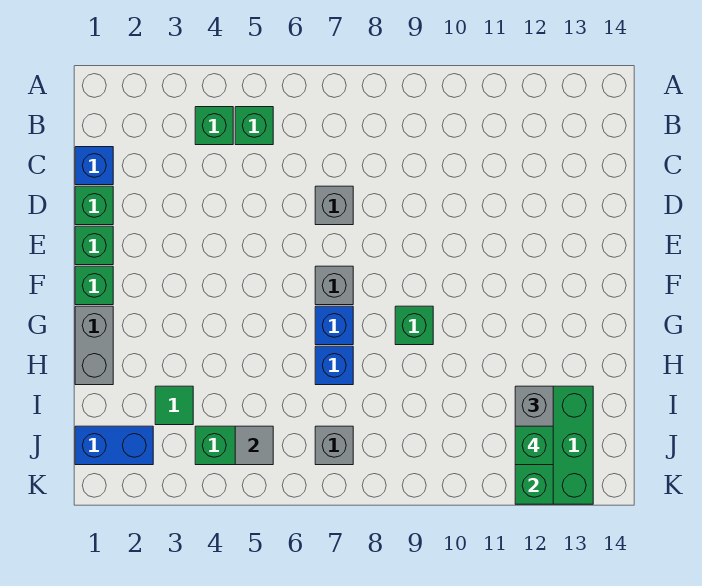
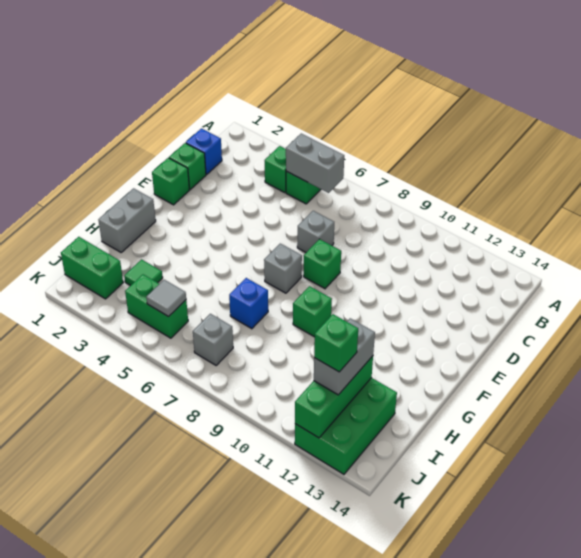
none -> grey brick B5:B6 level 2
green brick F1 level 1 -> green brick E8 level 1
blue brick G7 level 1 -> none
blue brick J1:J2 level 1 -> green brick J1:J2 level 1

